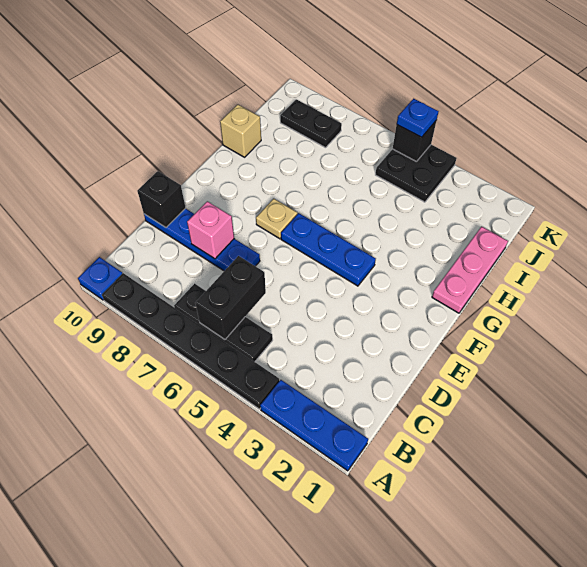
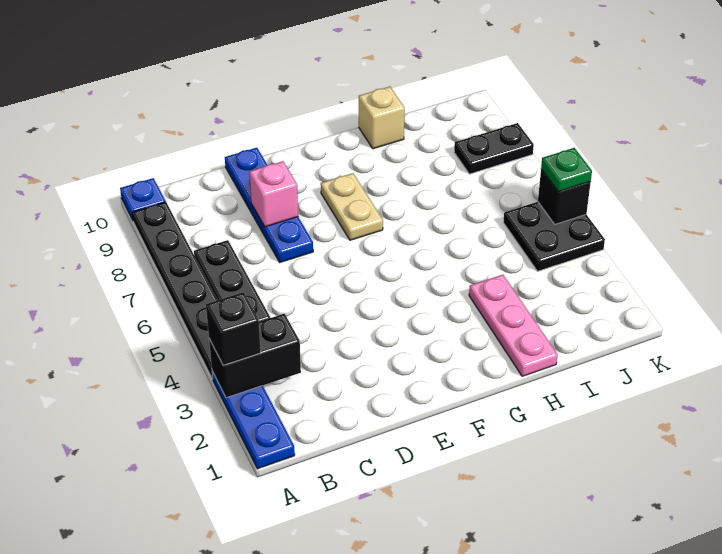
black brick B6:C6 level 2 -> black brick A3:B3 level 2
black brick D10 level 2 -> black brick A3 level 3
blue plate F4:F6 level 1 -> none
tan plate F7 level 1 -> tan plate F7:F8 level 1
pink plate G1:I1 level 1 -> pink plate H1:H3 level 1
black plate J8:J9 level 1 -> black plate J8:K8 level 1
blue plate K5 level 3 -> green plate K5 level 3

